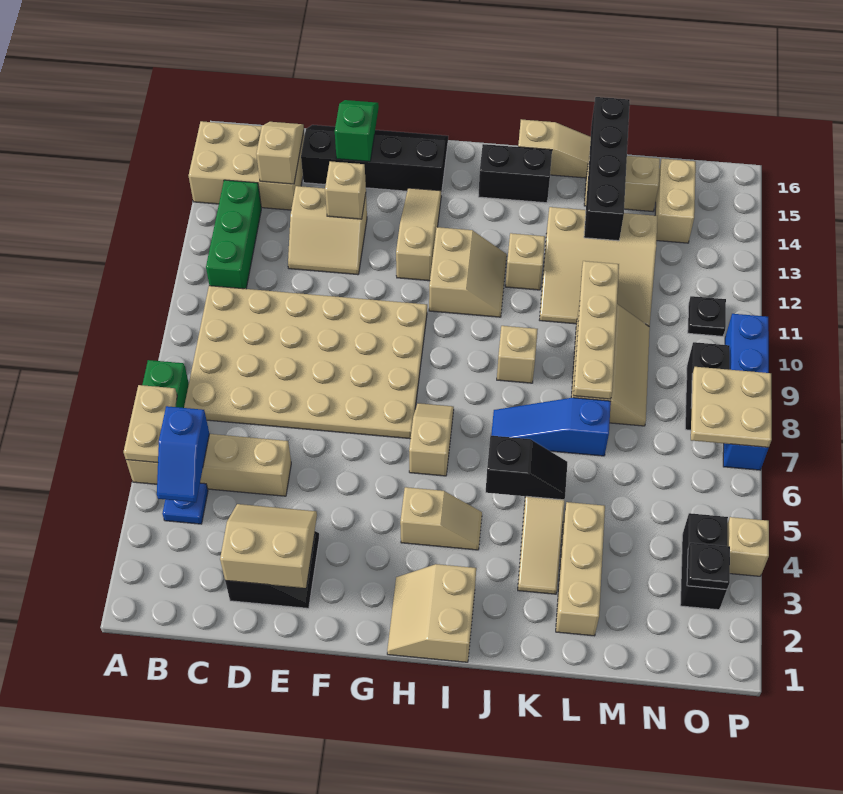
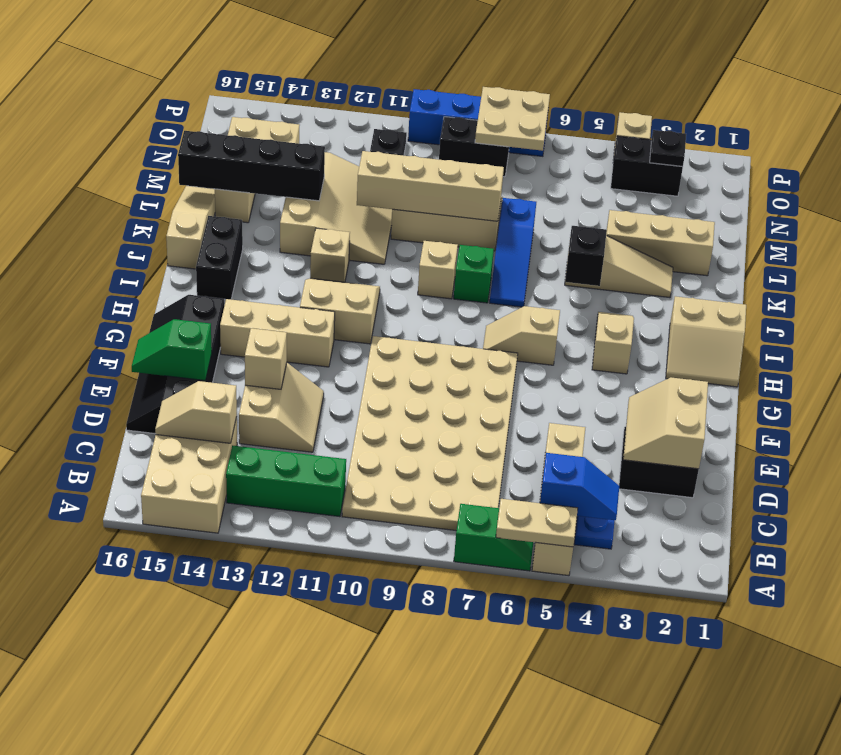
tan slope G12:G14 level 1 top 12 -> tan brick G12:G14 level 1
none -> green brick J8 level 1
tan plate L8:L11 level 2 -> tan brick L8:L11 level 2

